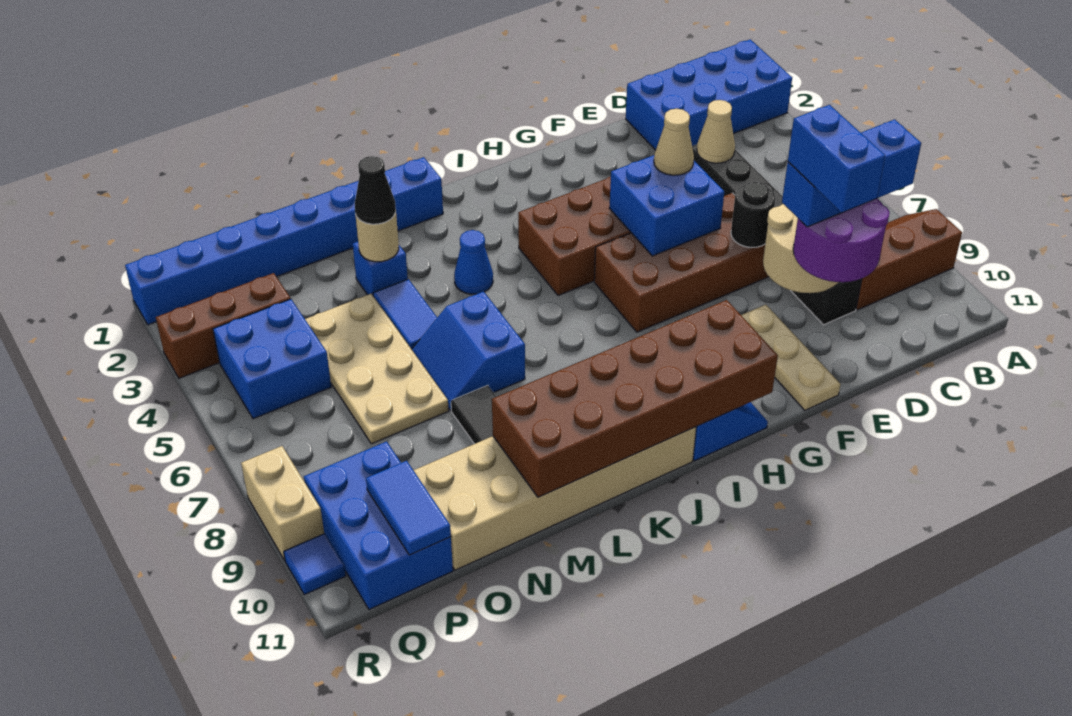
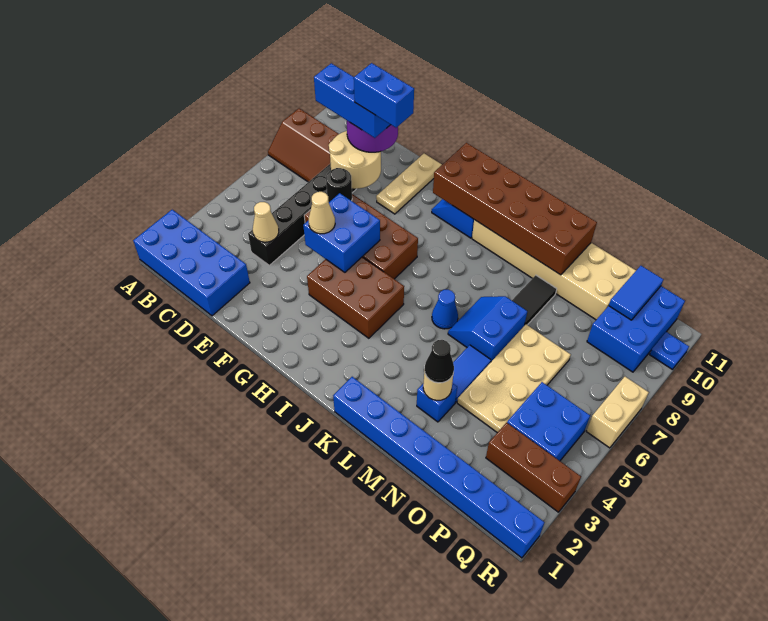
blue brick E9:E10 level 5 -> blue brick E9:F9 level 5
blue cone K4 level 1 -> blue cone K6 level 1
blue slope L6:M7 level 1 top L -> blue slope L6:M7 level 1 top M
tan brick R8:R9 level 1 -> tan brick R6:R7 level 1
blue tile R10 level 1 -> blue plate R10 level 1

